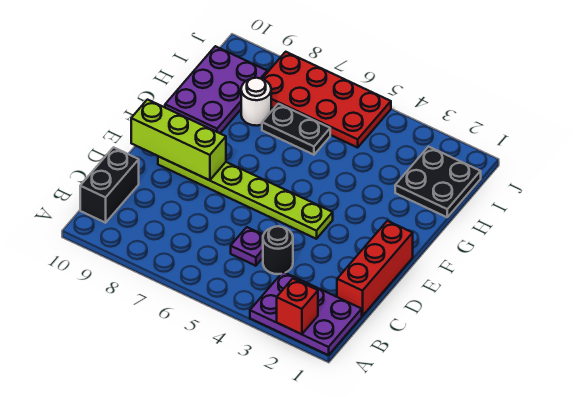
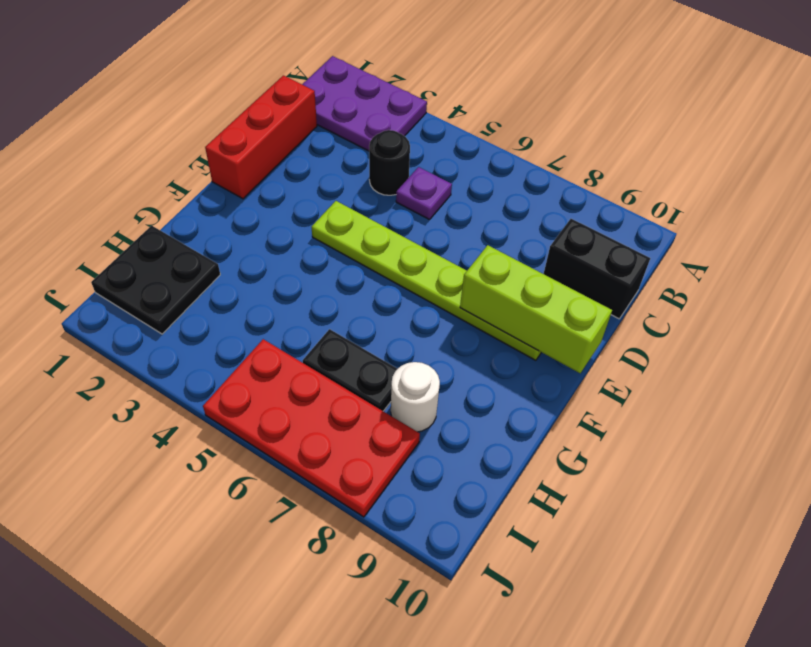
red brick A2 level 2 -> none
black brick B10:C10 level 1 -> black brick C9:C10 level 1
purple plate G9:I10 level 1 -> none

